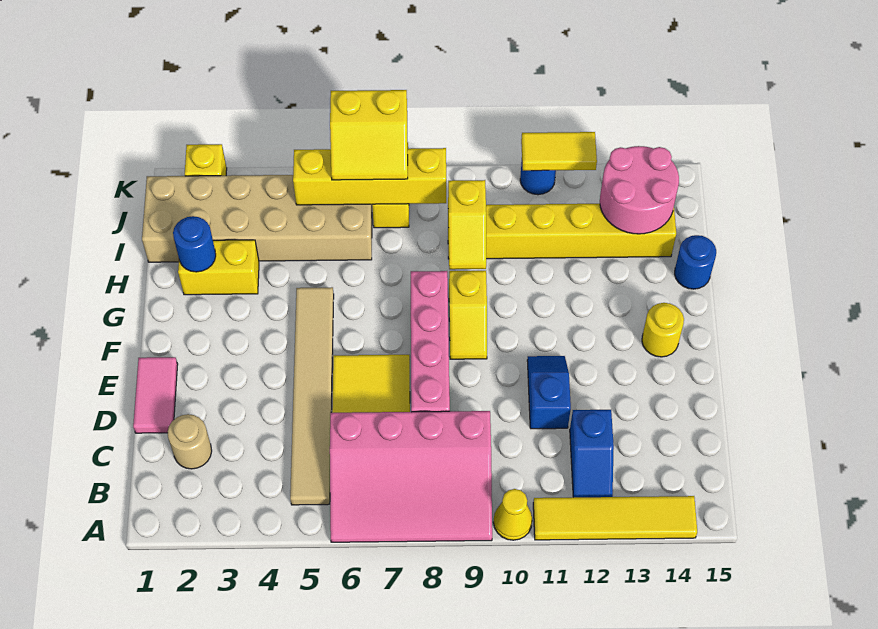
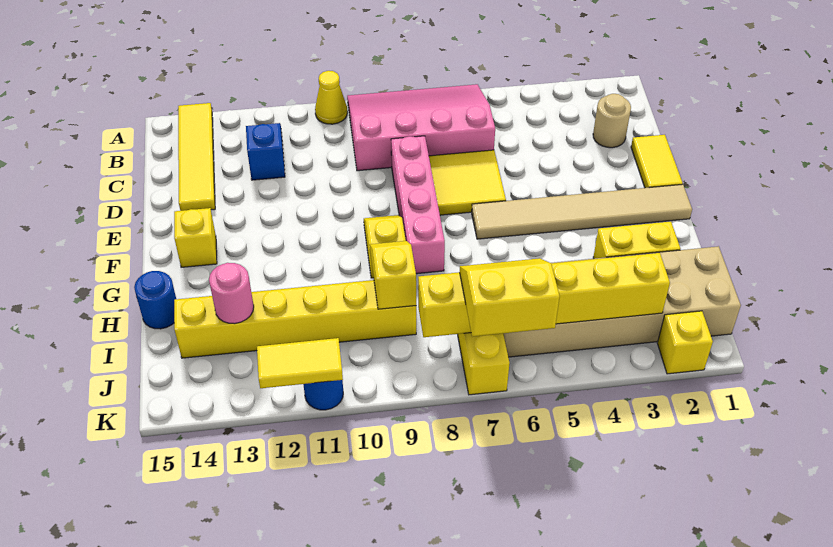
yellow tile A11:A14 level 1 -> yellow tile A14:D14 level 1
tan tile B5:G5 level 1 -> tan tile F1:F6 level 1
pink tile D1:E1 level 1 -> yellow tile D1:E1 level 1
blue slope D11:E11 level 1 top D -> none
yellow round brick F14 level 1 -> yellow brick F14 level 1
blue round brick H2 level 2 -> none
pink round brick I13:J14 level 2 -> pink round brick I13 level 2
yellow brick J5:J8 level 2 -> yellow brick J3:J8 level 2

